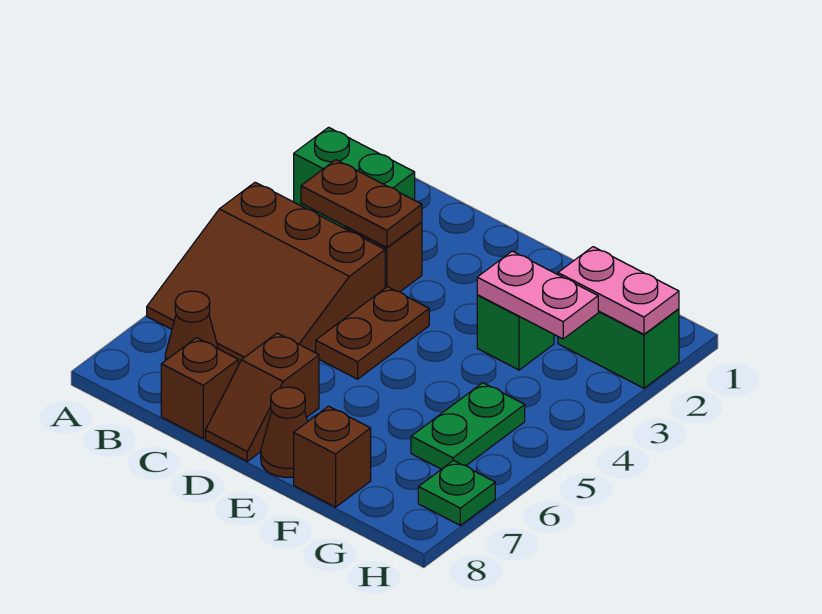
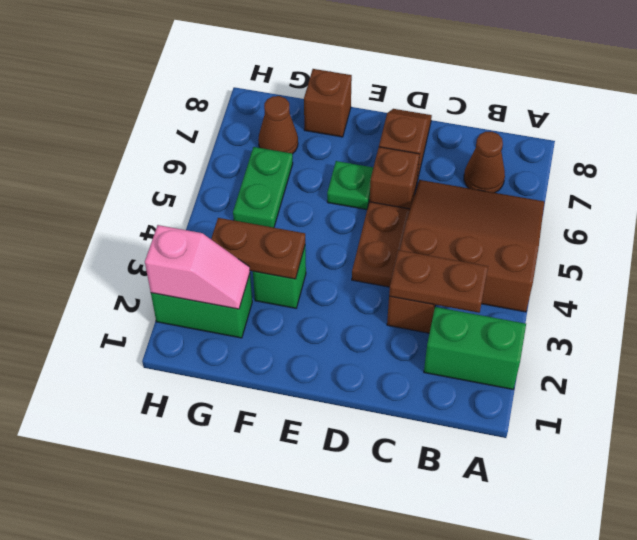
brown brick C8 level 1 -> brown brick D6 level 1
brown cone E8 level 1 -> brown cone G7 level 1
pink plate F3:G3 level 2 -> brown plate F3:G3 level 2
pink plate G2:H2 level 2 -> pink slope G2:H2 level 2 top H
green plate H7 level 1 -> green plate E6 level 1

